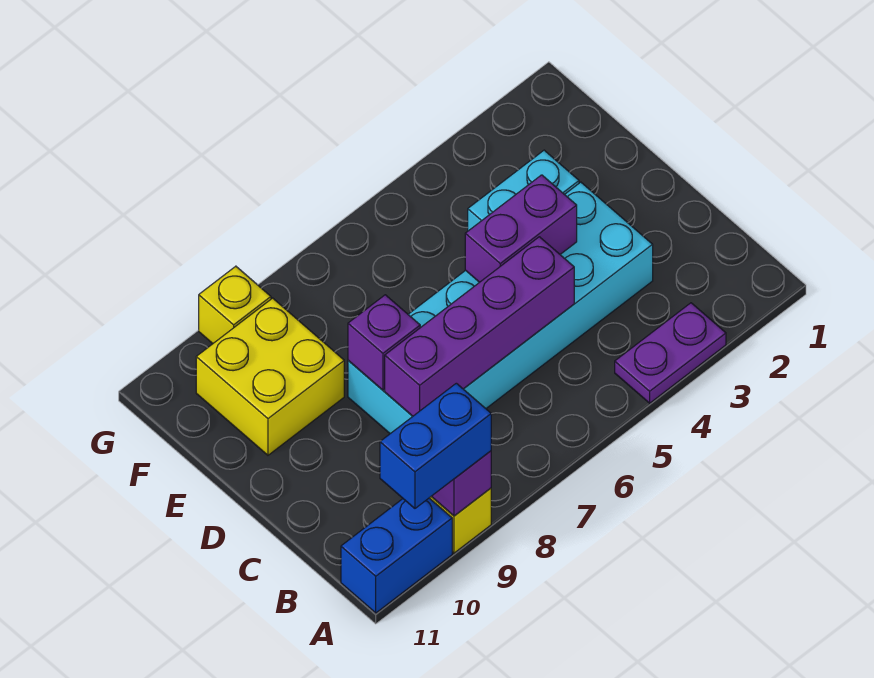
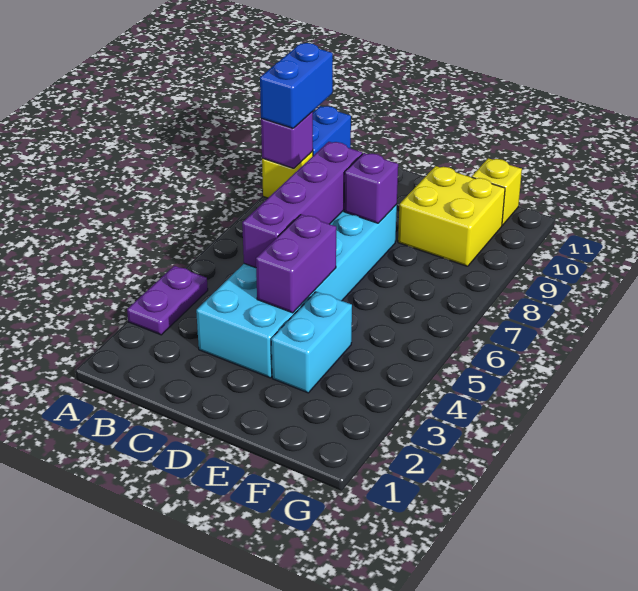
yellow brick G9 level 1 -> yellow brick F11 level 1

